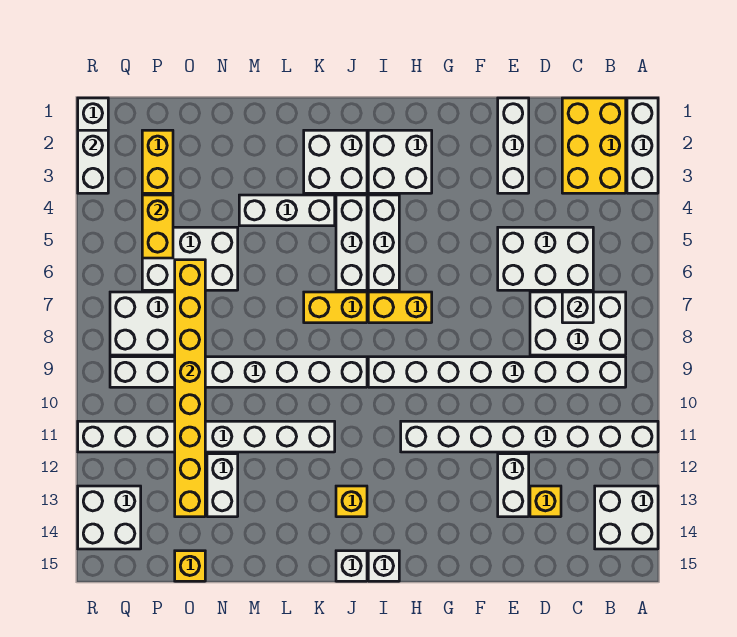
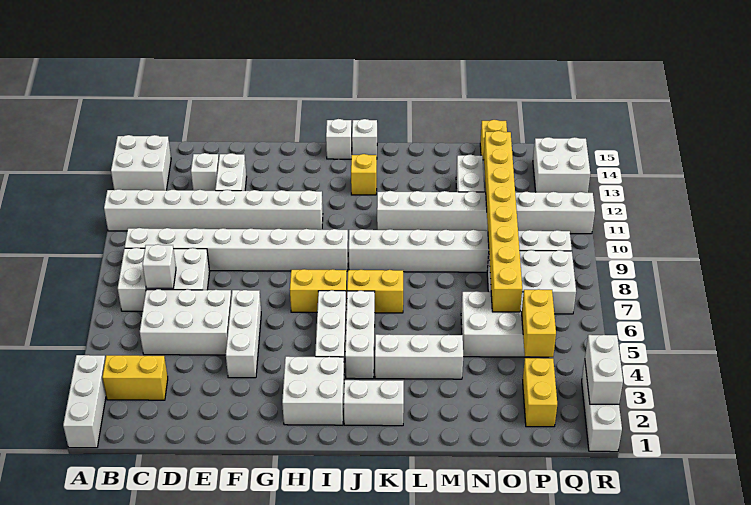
yellow brick B1:C3 level 1 -> yellow brick B3:C3 level 1
yellow brick D13 level 1 -> white brick D13 level 1
white brick E1:E3 level 1 -> white brick F4:F6 level 1
white brick J2:K3 level 1 -> white brick J2:K2 level 1

